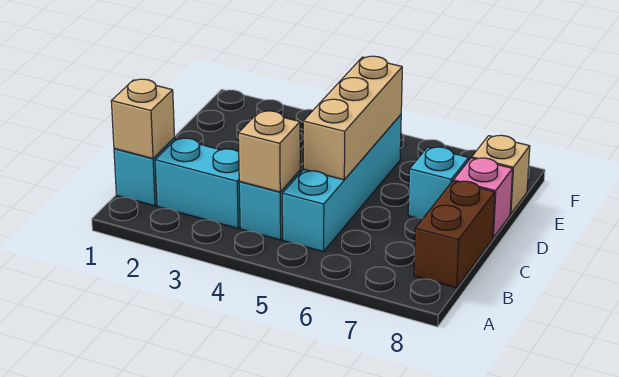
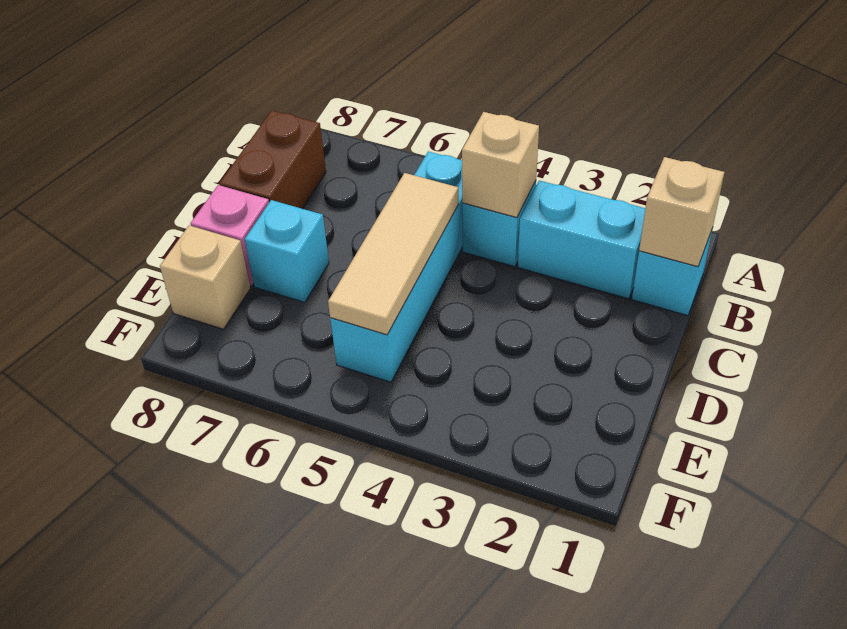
tan brick C5:E5 level 2 -> tan tile C5:E5 level 2

